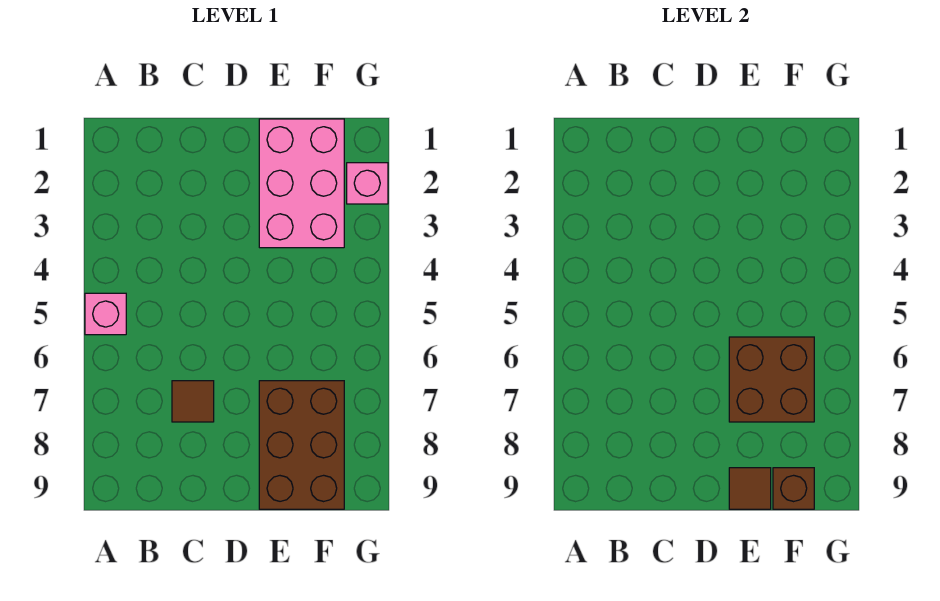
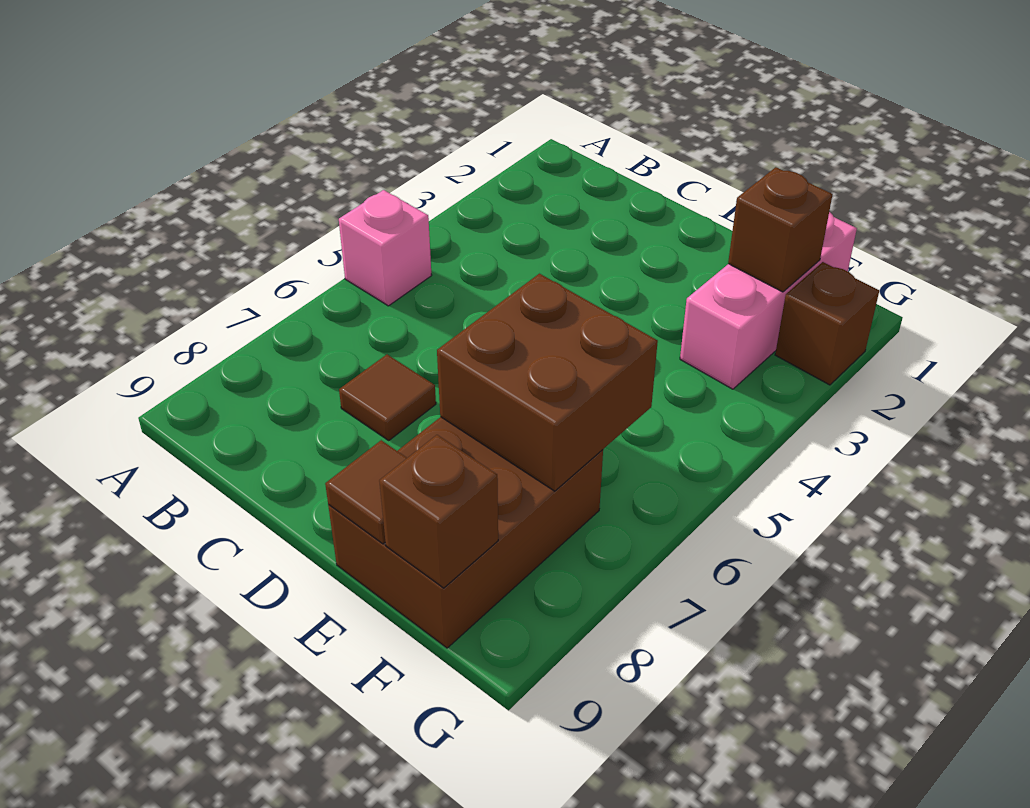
pink brick E1:F3 level 1 -> pink brick F1:F3 level 1
none -> brown brick F2 level 2
pink brick G2 level 1 -> brown brick G2 level 1

